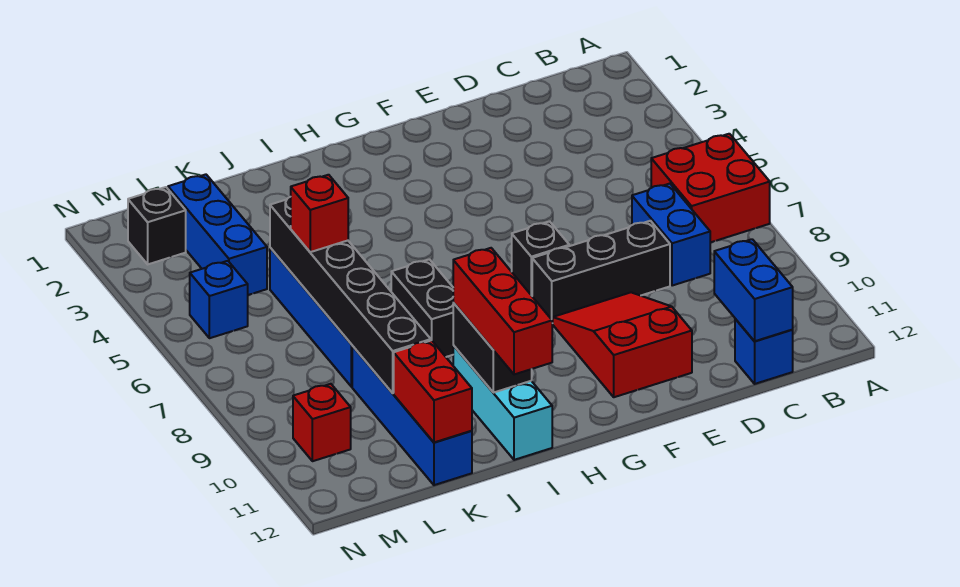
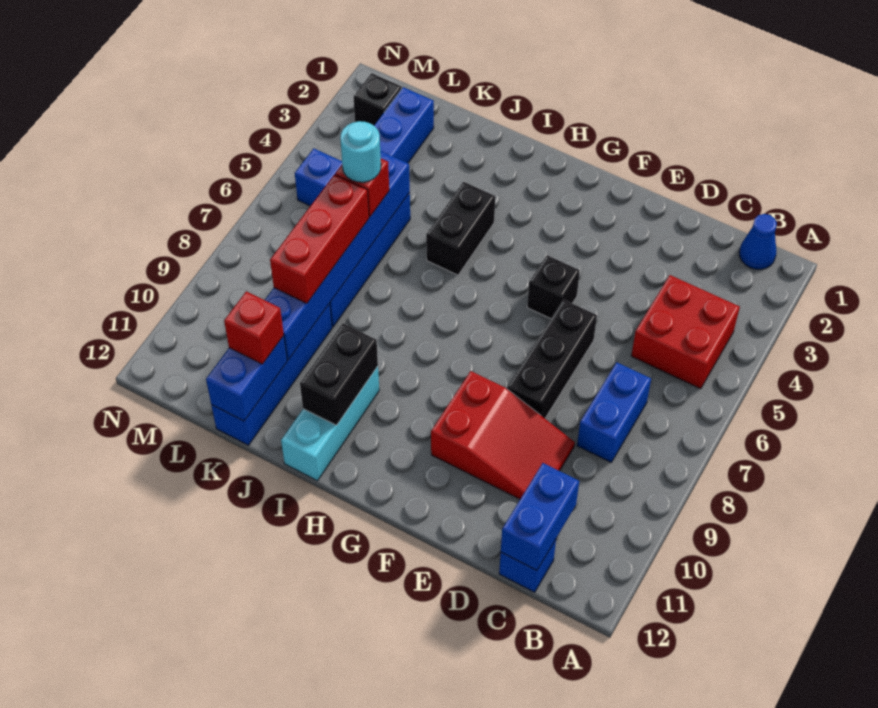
red brick A6:B7 level 1 -> red brick B4:C5 level 1
none -> blue cone B1 level 1
black brick D8:F8 level 1 -> black brick E6:E8 level 1
red slope E9:F11 level 1 top 11 -> red slope D9:F10 level 1 top F
black brick F7 level 1 -> black brick F5 level 1
black brick I7:I8 level 1 -> black brick I4:I5 level 1
red brick I10:I12 level 3 -> red brick K7:K9 level 3
black brick K5:K10 level 2 -> blue brick K5:K10 level 2
none -> cyan round brick K6 level 4
red brick K11:K12 level 2 -> blue brick K11:K12 level 2
red brick M10 level 1 -> red brick K11 level 3

